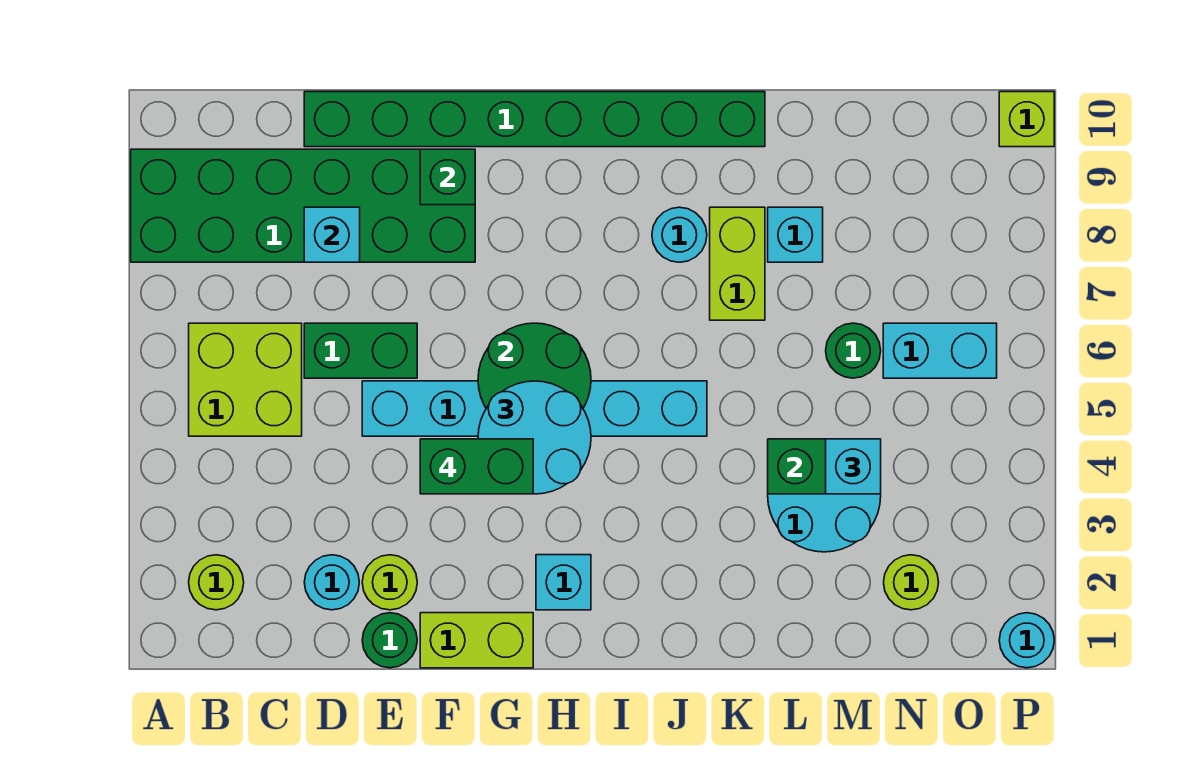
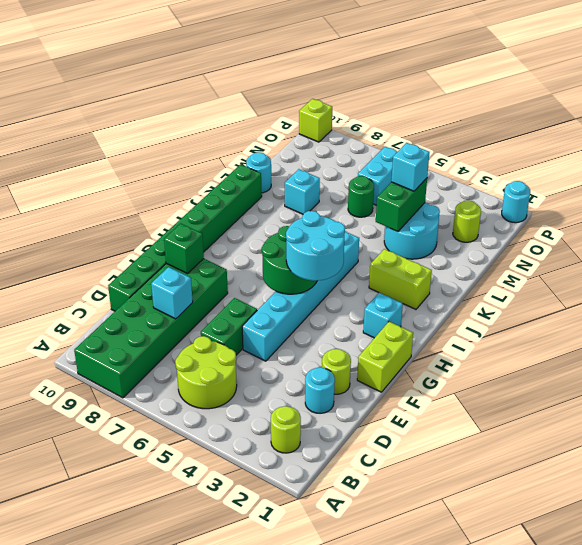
lime brick B5:C6 level 1 -> lime round brick B5:C6 level 1
green round brick E1 level 1 -> none
green brick F4:G4 level 4 -> none
cyan round brick J8 level 1 -> cyan round brick L10 level 1
lime brick K7:K8 level 1 -> lime brick J2:J3 level 1

